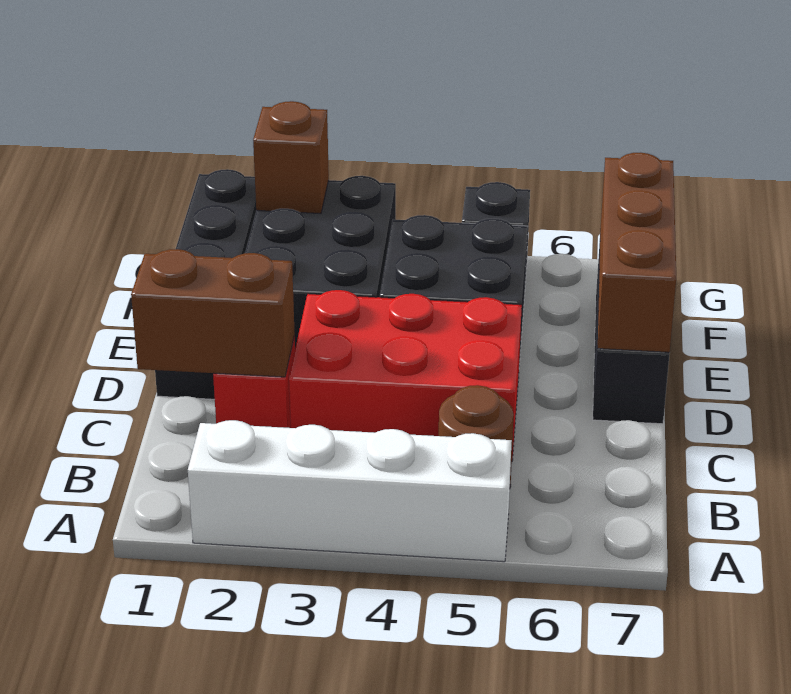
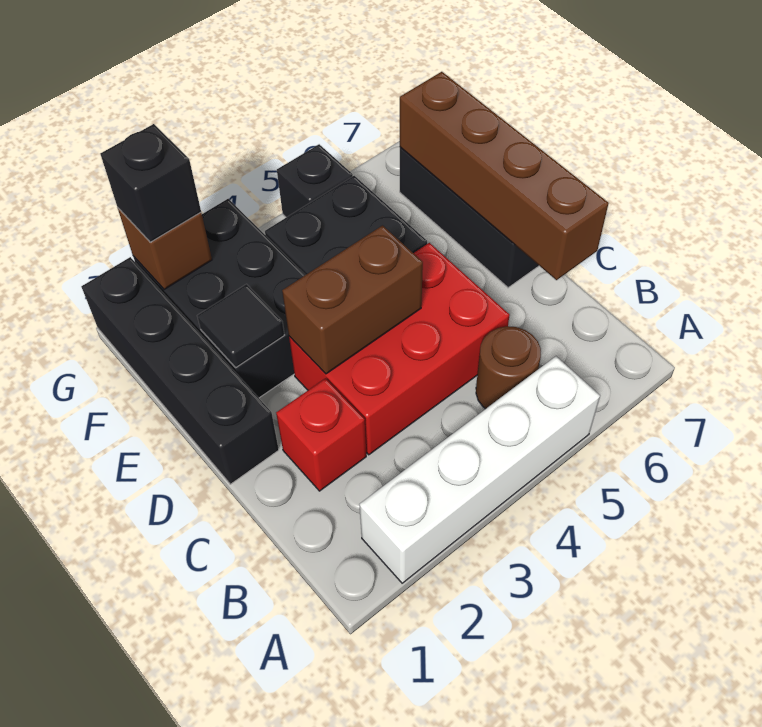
brown brick C1:C2 level 2 -> brown brick D3:D4 level 2
brown brick D7:F7 level 2 -> brown brick C7:F7 level 2
none -> black tile E2 level 2
none -> black brick G2 level 3

